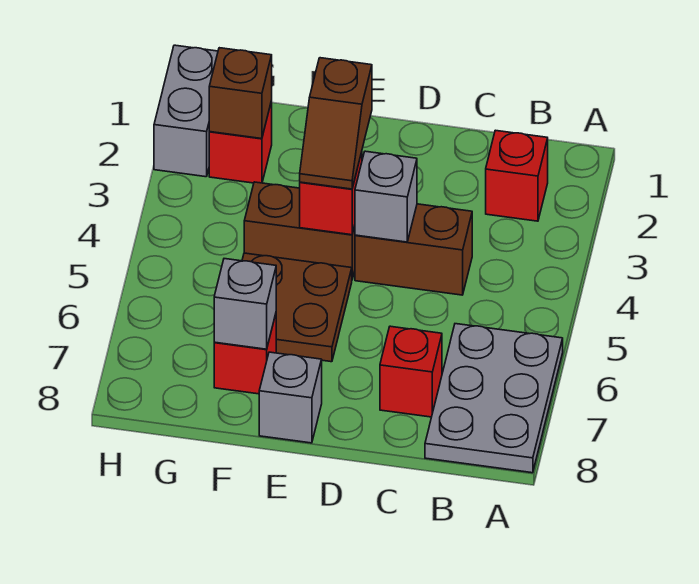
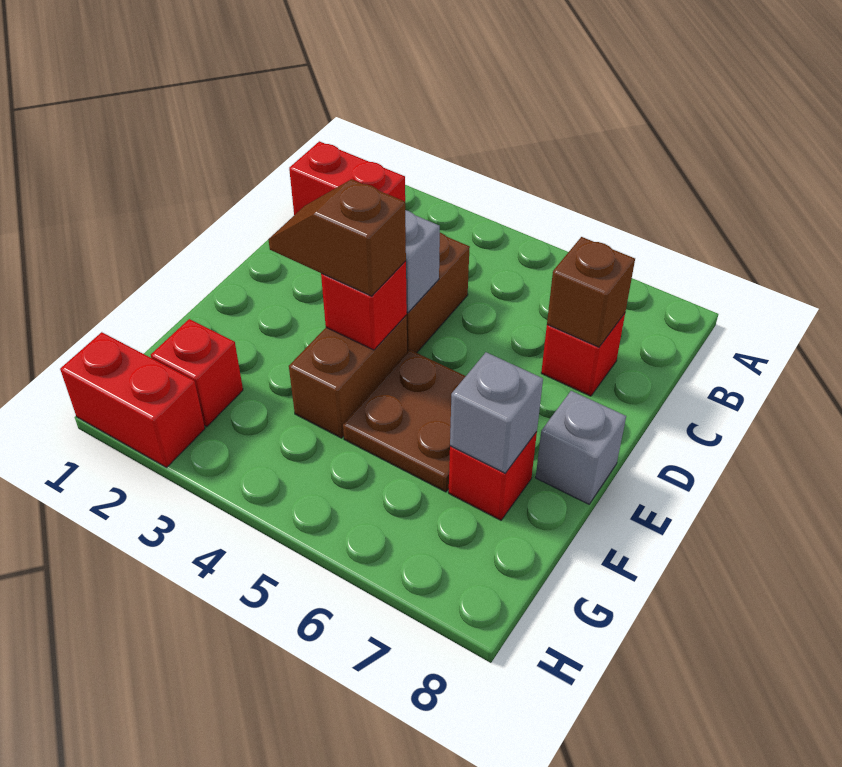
grey plate A6:B8 level 1 -> none
red brick B2 level 1 -> red brick B1:B2 level 1
brown slope E3:E4 level 3 top 3 -> brown slope E3:E4 level 3 top 4
brown brick G2 level 2 -> brown brick C7 level 2
grey brick H1:H2 level 1 -> red brick H1:H2 level 1

